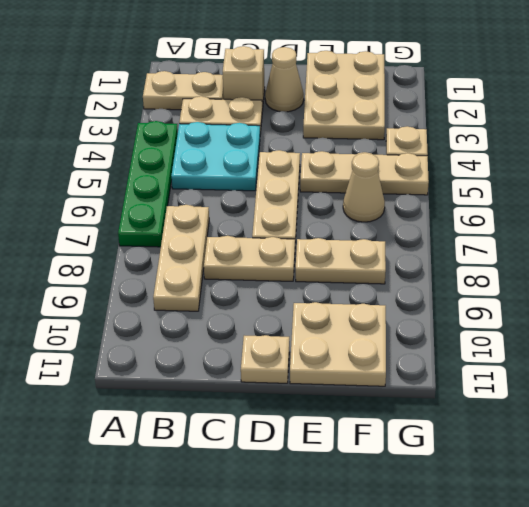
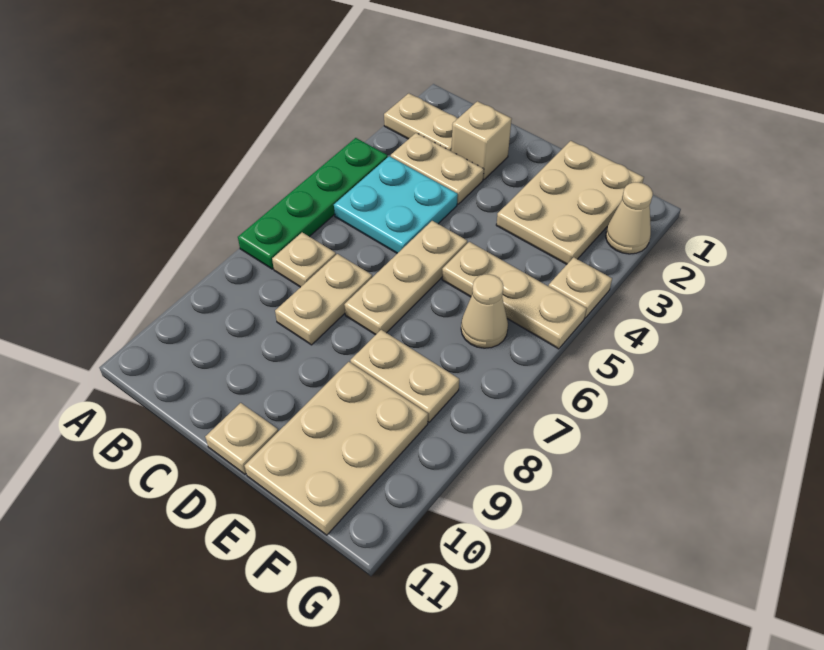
tan plate B7:B9 level 1 -> tan plate B7 level 1
tan plate C8:D8 level 1 -> tan plate C7:C8 level 1
tan cone D2 level 1 -> tan cone G2 level 1
tan plate E10:F11 level 1 -> tan plate E9:F11 level 1

